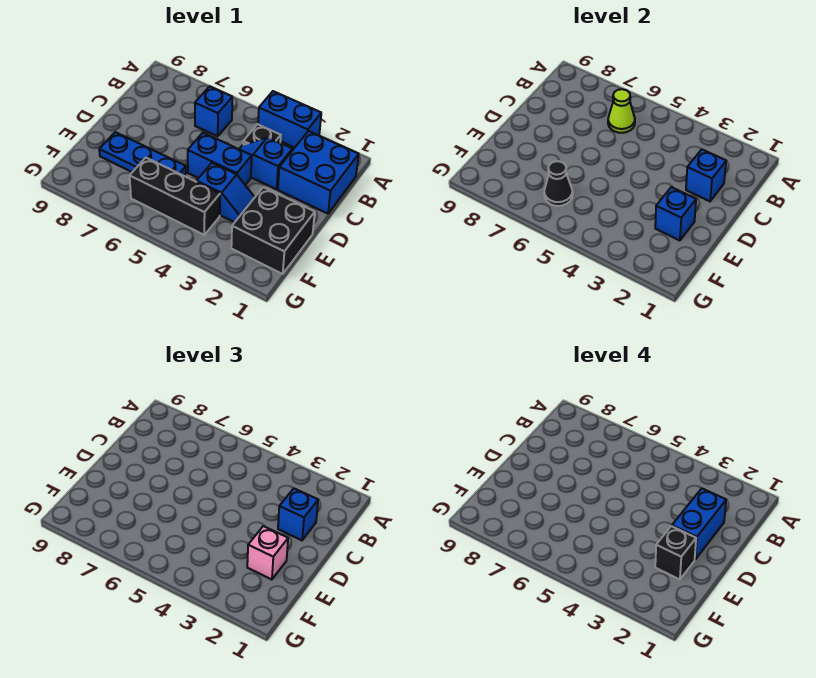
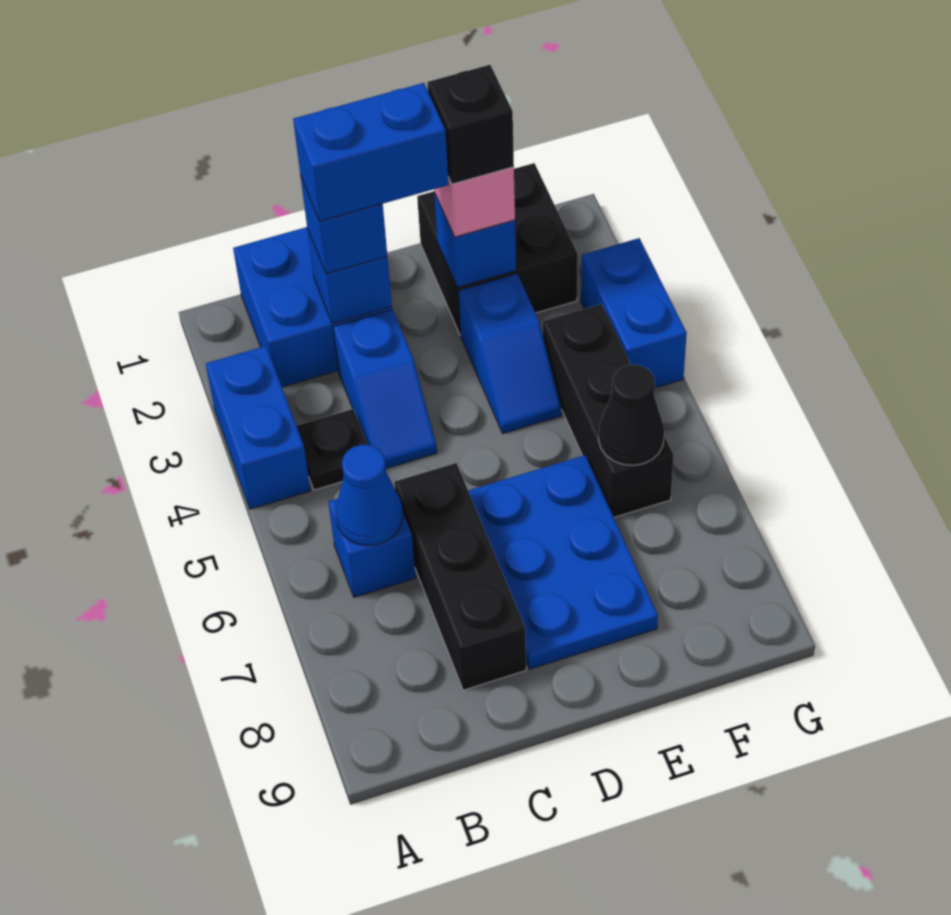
lime cone B6 level 2 -> blue cone B6 level 2
none -> black brick C6:C8 level 1
blue brick D4:D5 level 1 -> blue brick G3:G4 level 1
blue slope E3:E4 level 1 top 4 -> blue slope E3:E4 level 1 top 3
blue plate E6:E8 level 1 -> blue plate D6:E8 level 1

